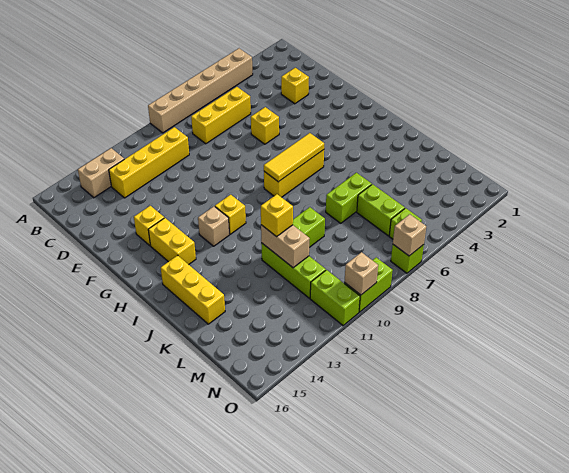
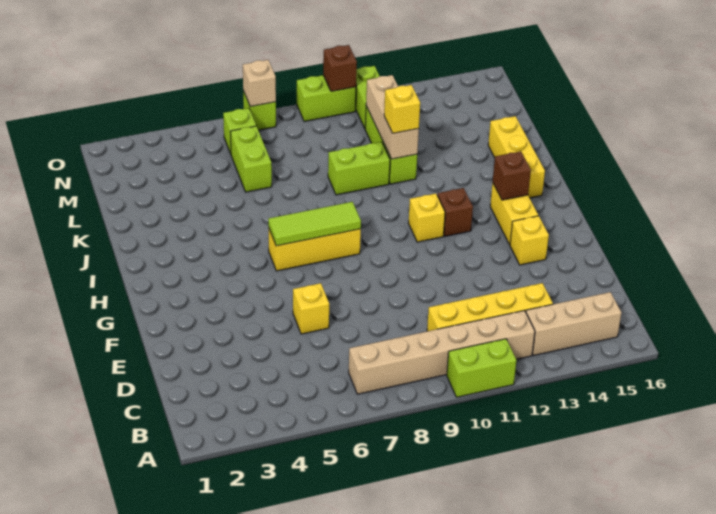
tan brick A4:A9 level 1 -> tan brick B7:B12 level 1
tan brick B13:B14 level 1 -> tan brick B13:B15 level 1
yellow brick C6:C8 level 1 -> none
yellow brick D3 level 1 -> none
yellow tile H6:H8 level 2 -> lime tile H6:H8 level 2
tan brick H12 level 1 -> brown brick H12 level 1
none -> brown brick H14 level 2
lime brick K6:K7 level 1 -> lime brick A10:A11 level 1
tan brick K11:L11 level 2 -> tan brick K11:M11 level 2
tan brick O10 level 2 -> brown brick O10 level 2

